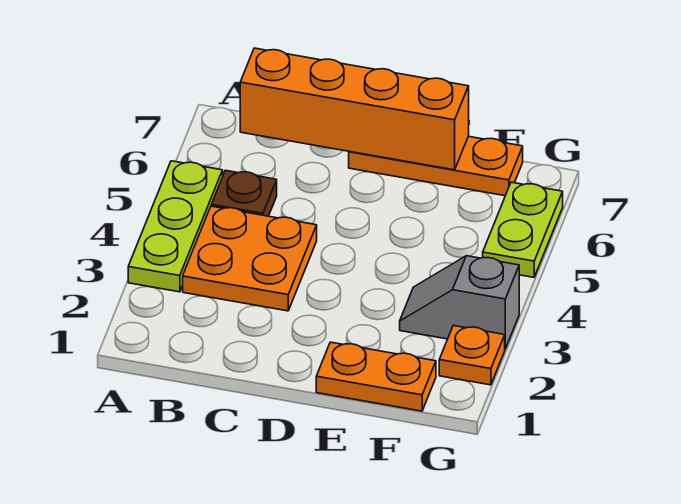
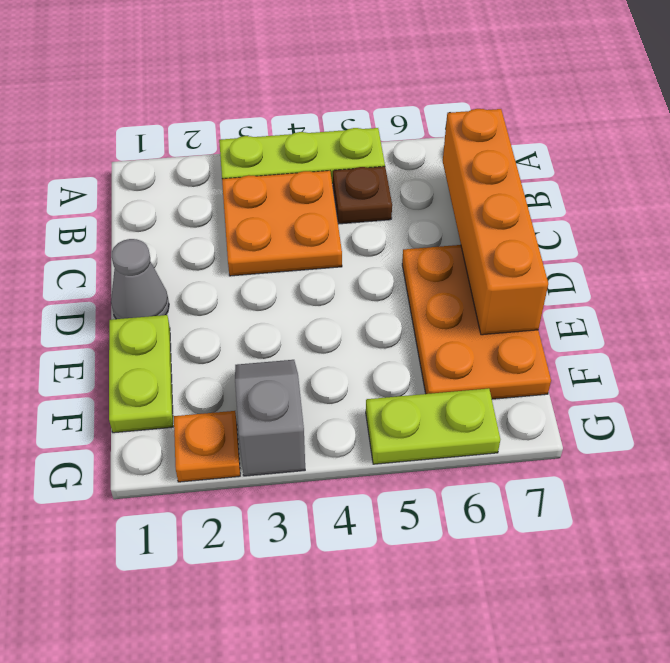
none -> grey cone D1 level 1
orange plate D7:F7 level 1 -> orange plate D6:F7 level 1
orange plate E1:F1 level 1 -> lime plate E1:F1 level 1

